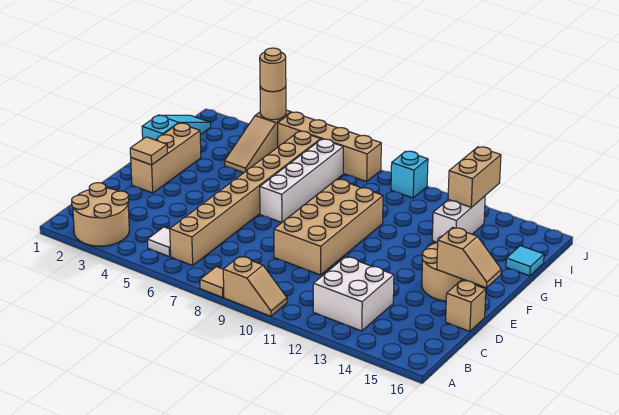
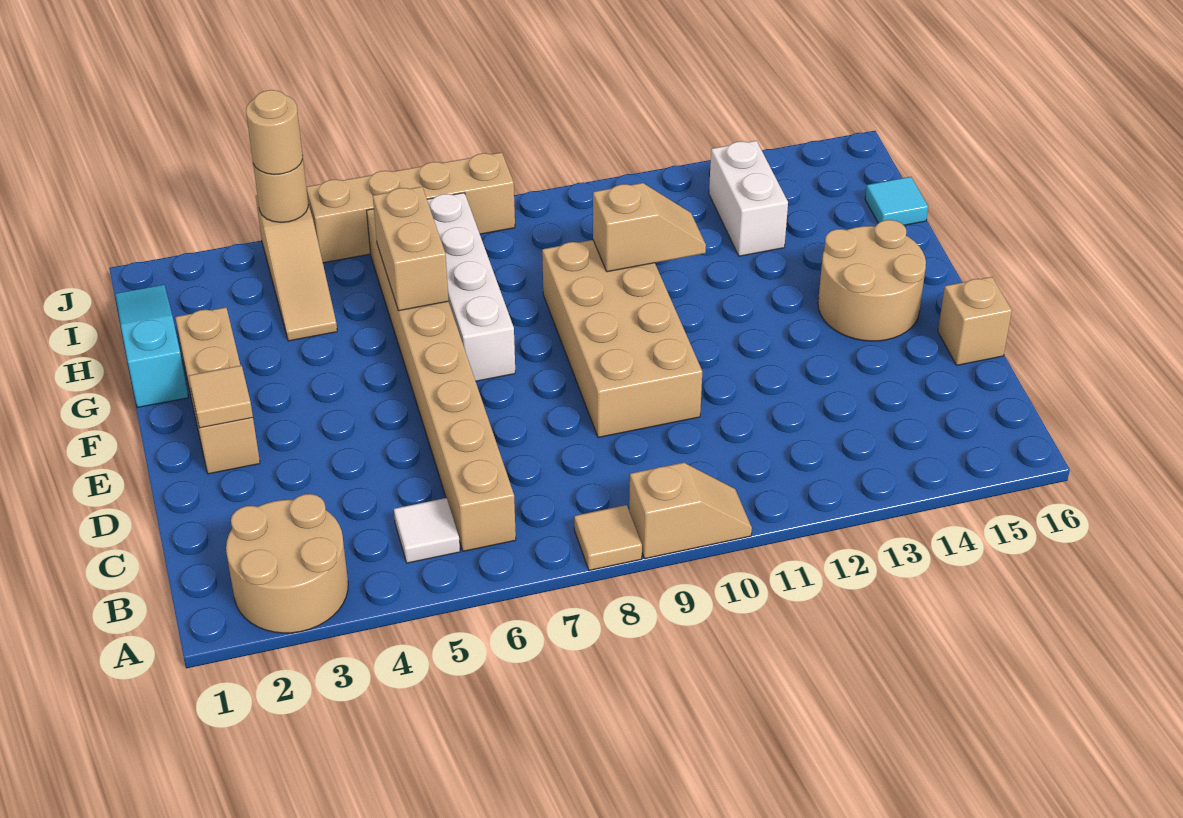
white brick B12:C13 level 1 -> none
tan slope E15:E16 level 2 top 15 -> tan slope G10:G11 level 2 top 10
tan brick I13:J13 level 2 -> tan brick G6:H6 level 2
cyan brick J10 level 1 -> none

